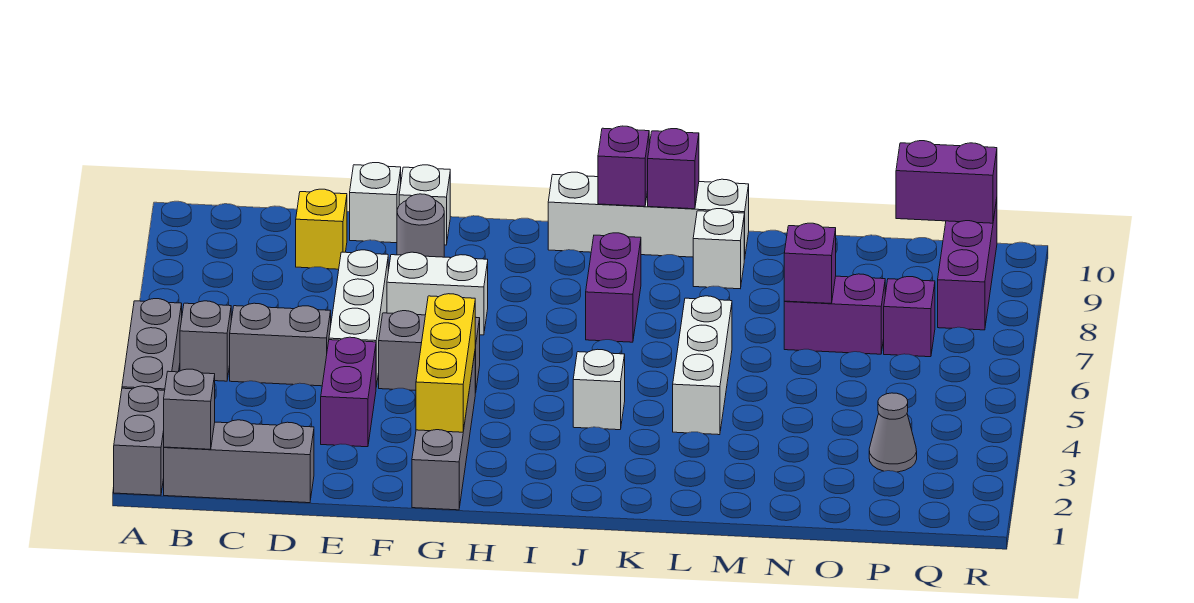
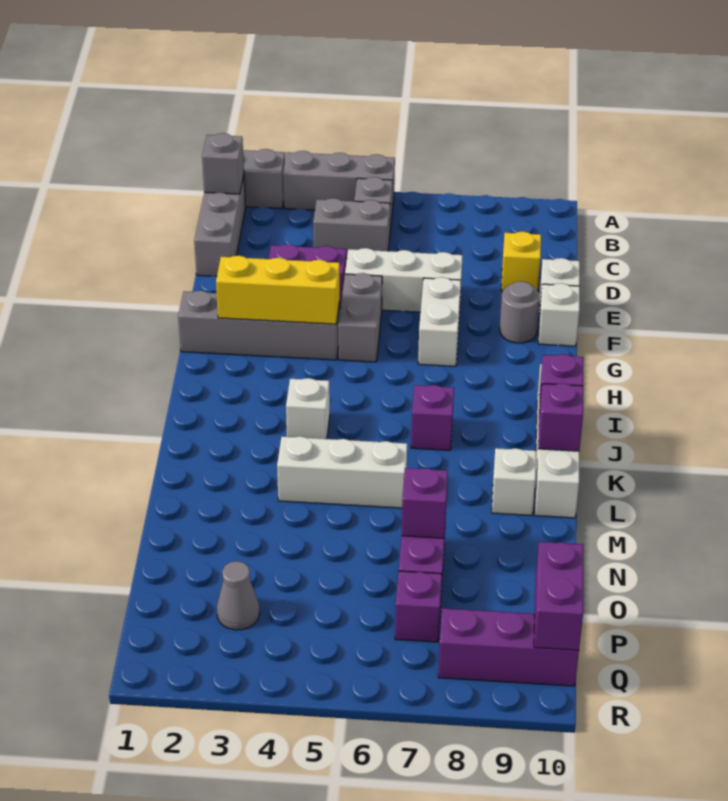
grey brick C5:D5 level 1 -> grey brick C4:C5 level 1
purple brick J7:J8 level 1 -> purple brick J7 level 1

